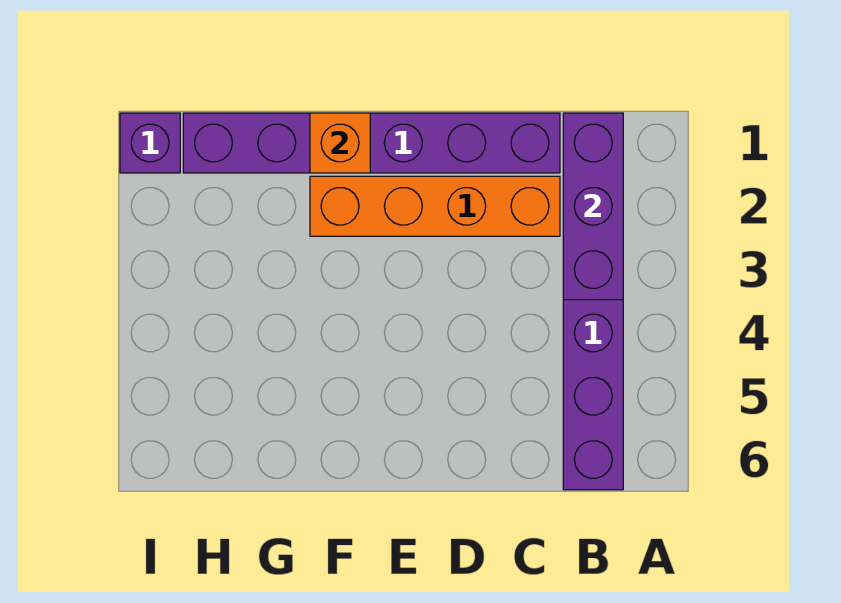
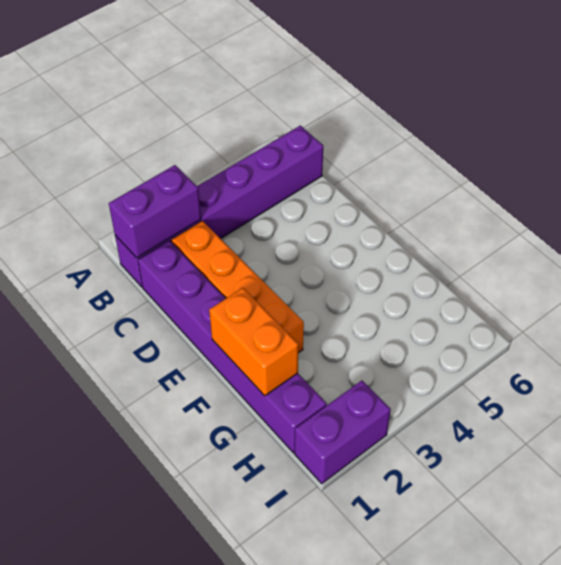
purple brick B1:B3 level 2 -> purple brick B1:B2 level 2
orange brick F1 level 2 -> orange brick F1:G1 level 2
purple brick I1 level 1 -> purple brick I1:I2 level 1

